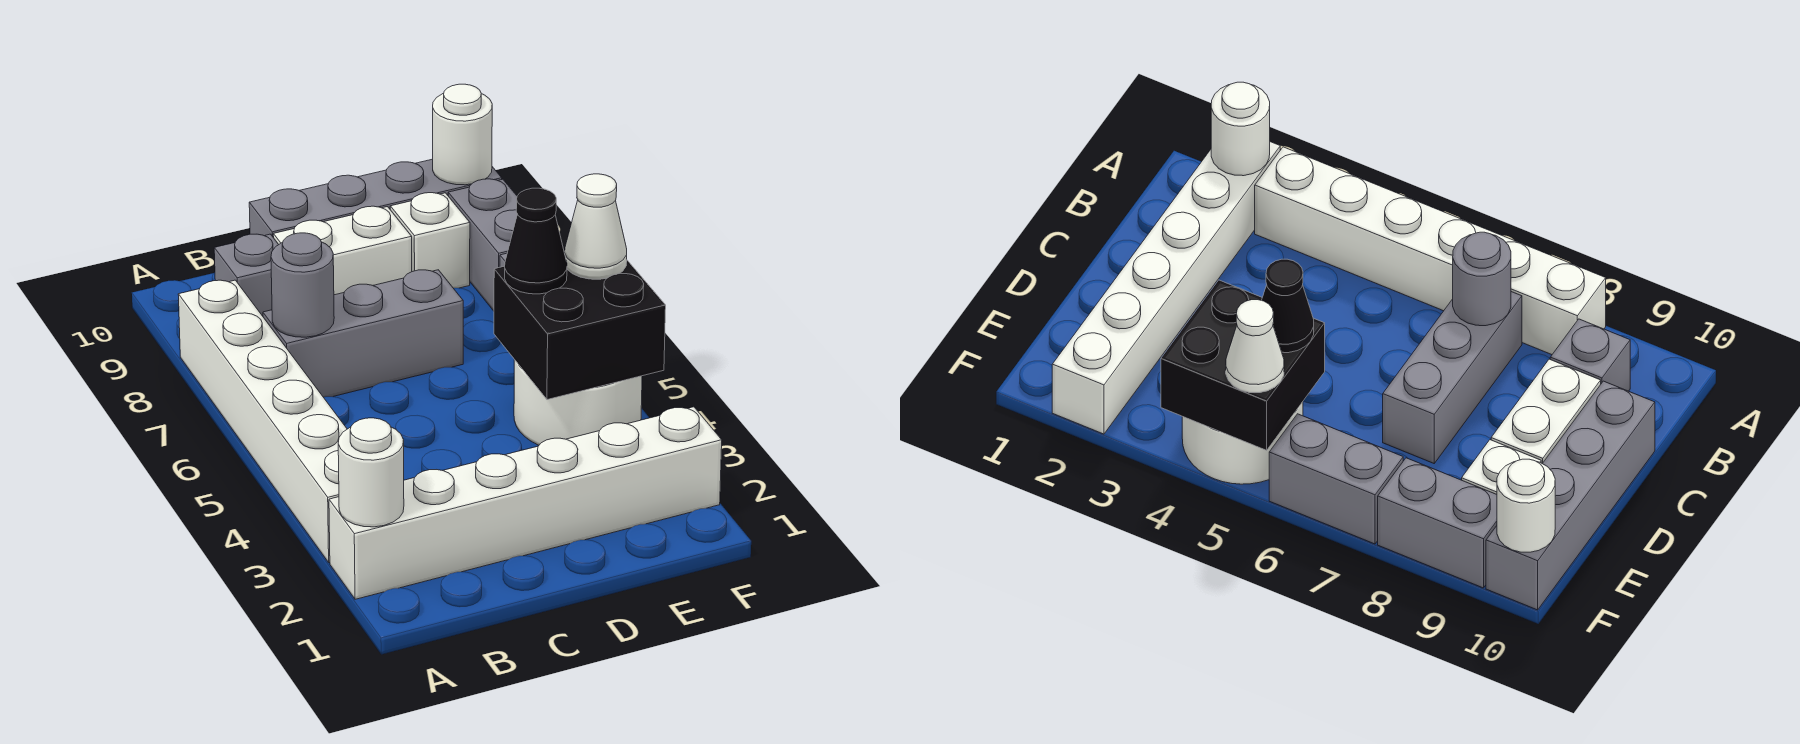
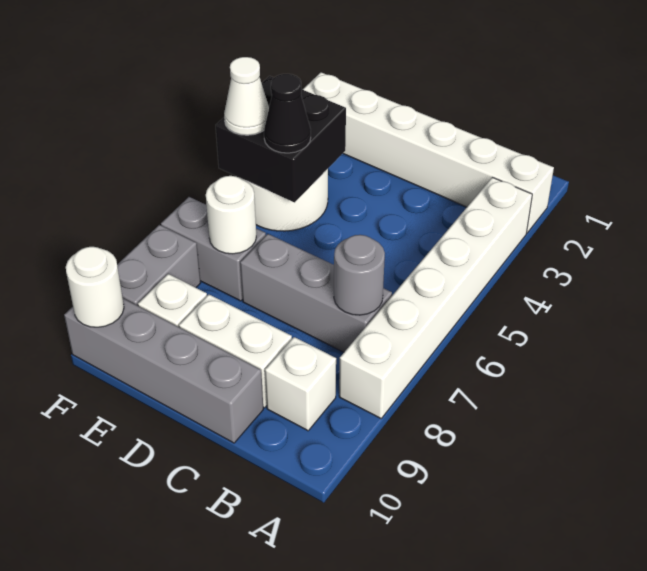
white round brick A2 level 2 -> white round brick E7 level 2
grey brick B9 level 1 -> white brick B9 level 1
grey brick F6:F7 level 1 -> grey brick E7:F7 level 1

